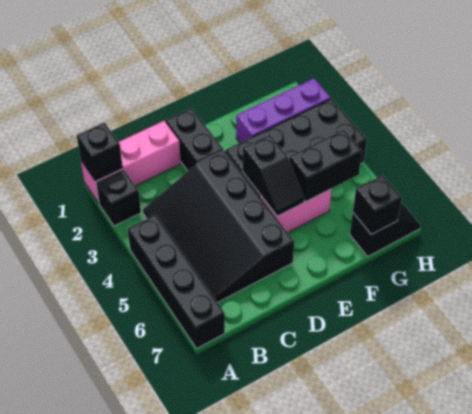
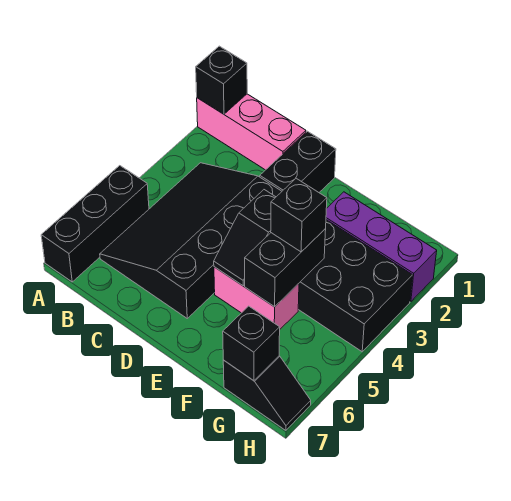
black brick A2 level 1 -> black brick F4 level 3
black brick A4:A7 level 1 -> black brick A5:A7 level 1
black brick F5:G5 level 2 -> black brick F4:F5 level 2

